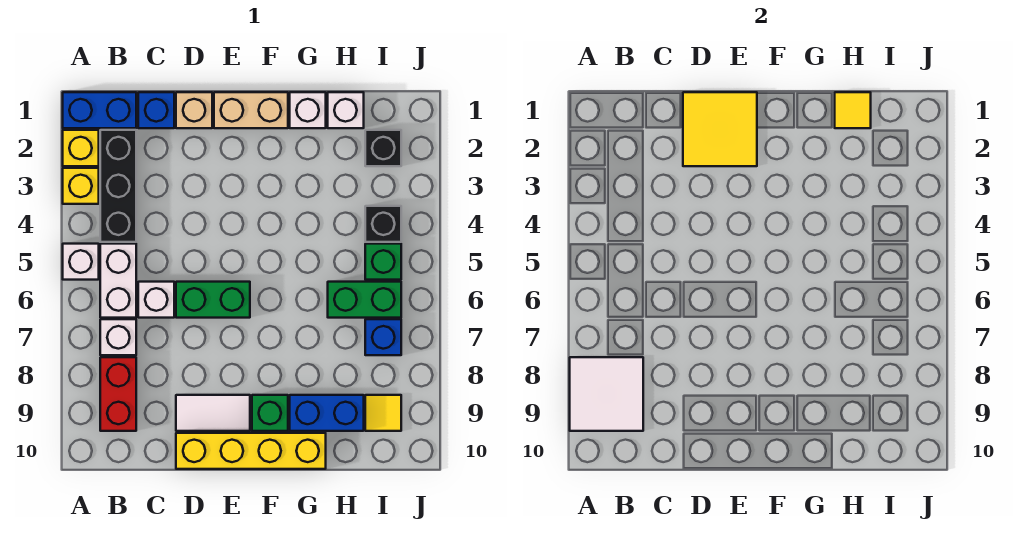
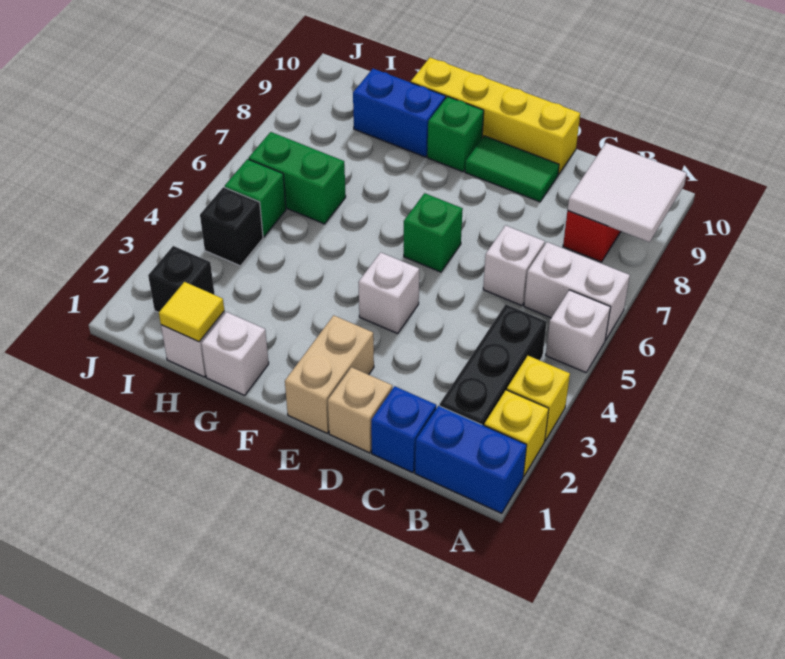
white brick B5:B6 level 1 -> white brick A6:B6 level 1
white brick B7 level 1 -> white brick E4 level 1
yellow tile D1:E2 level 2 -> none
green brick D6:E6 level 1 -> green brick E6 level 1
white tile D9:E9 level 1 -> green tile D9:E9 level 1
tan brick E1:F1 level 1 -> tan brick E1:E2 level 1
blue brick I7 level 1 -> none
yellow tile I9 level 1 -> none

